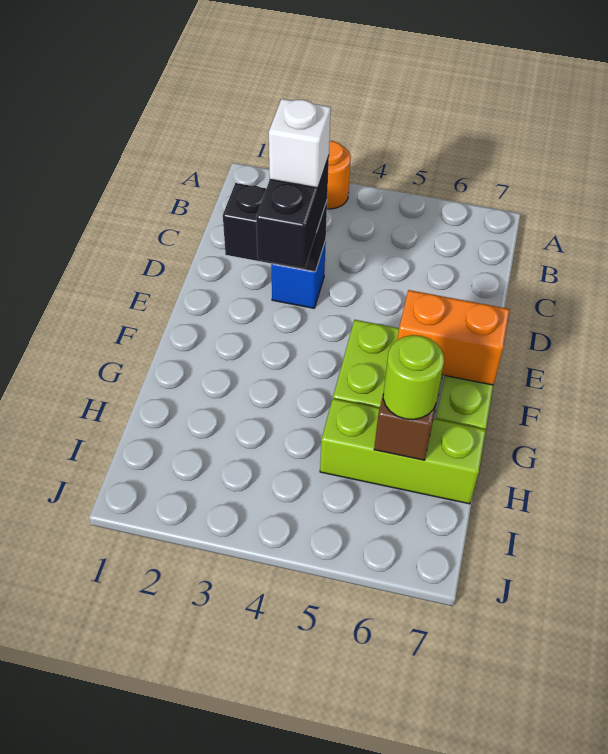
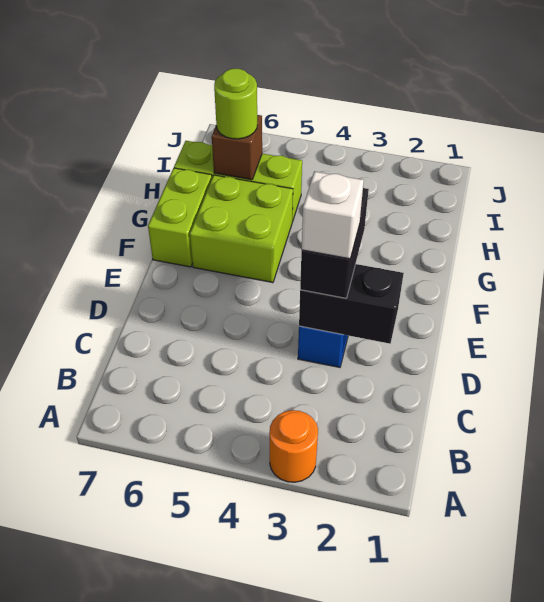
orange brick F6:F7 level 2 -> none

